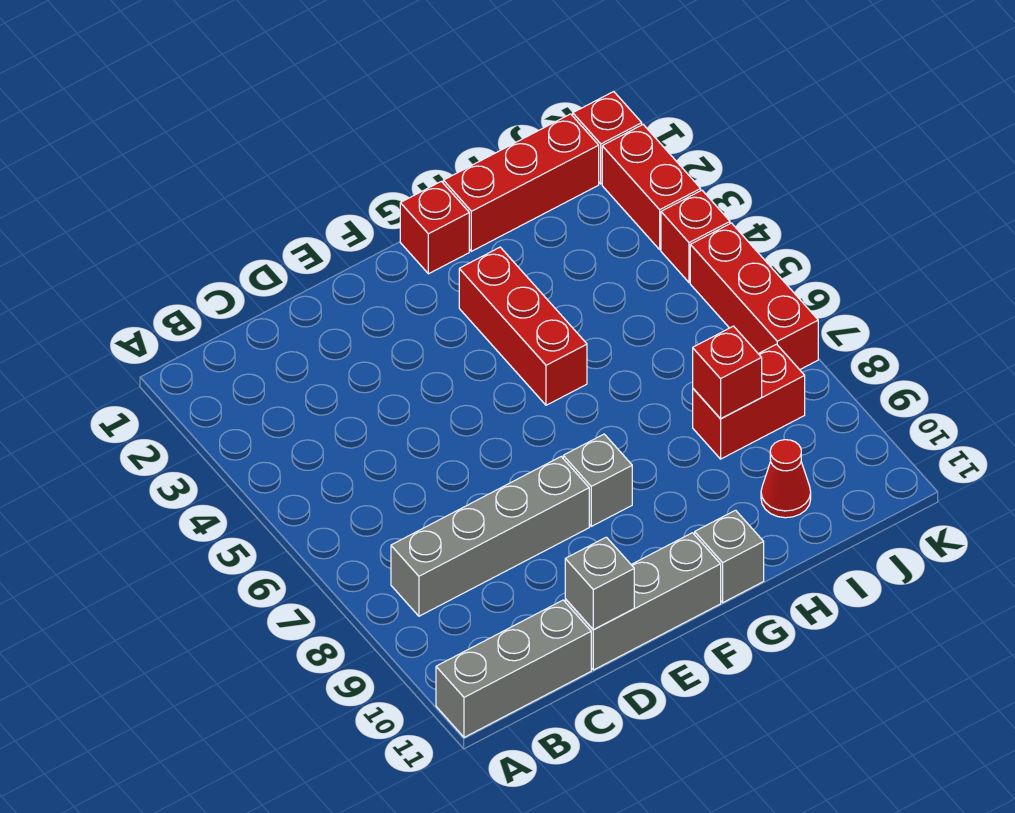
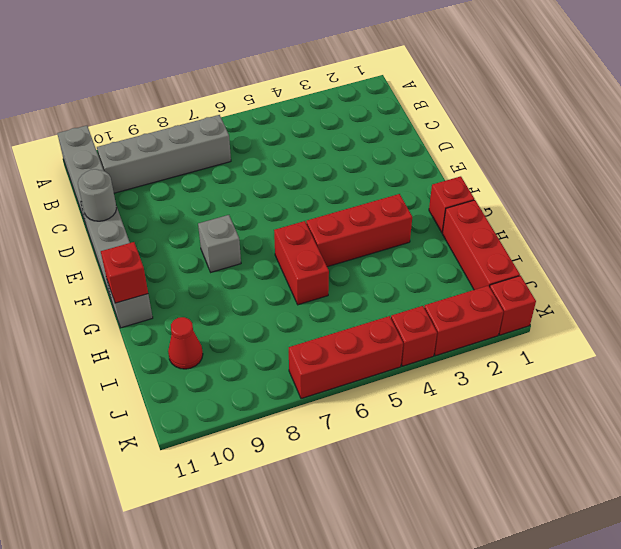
grey brick B8:E8 level 1 -> grey brick B7:B10 level 1
grey brick D11 level 2 -> grey round brick D11 level 2
red brick I8:J8 level 1 -> red brick G6:H6 level 1
red brick I8 level 2 -> red brick G11 level 2

